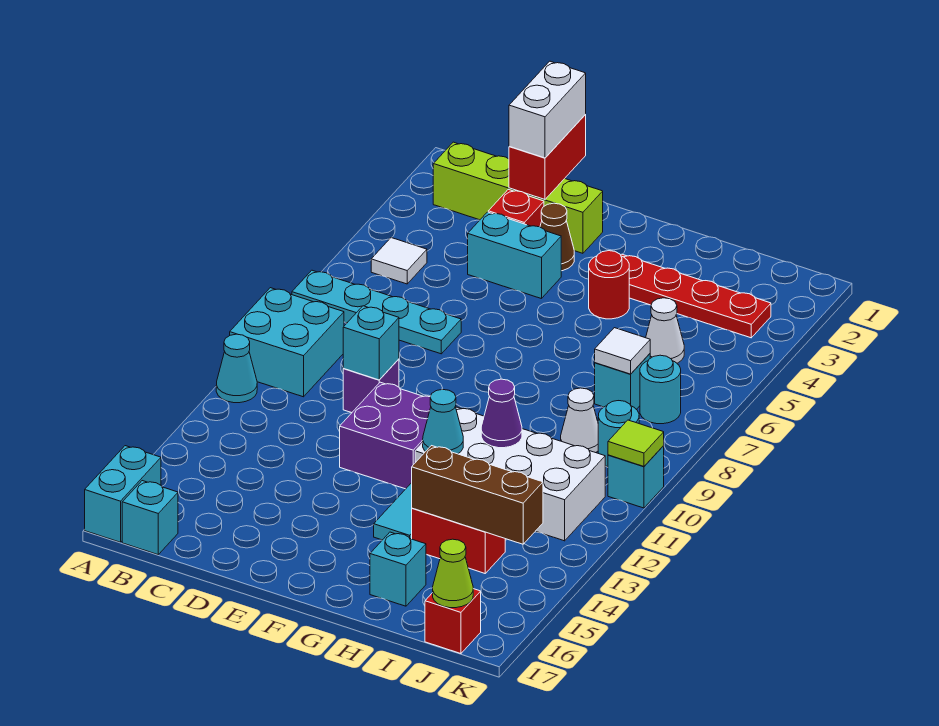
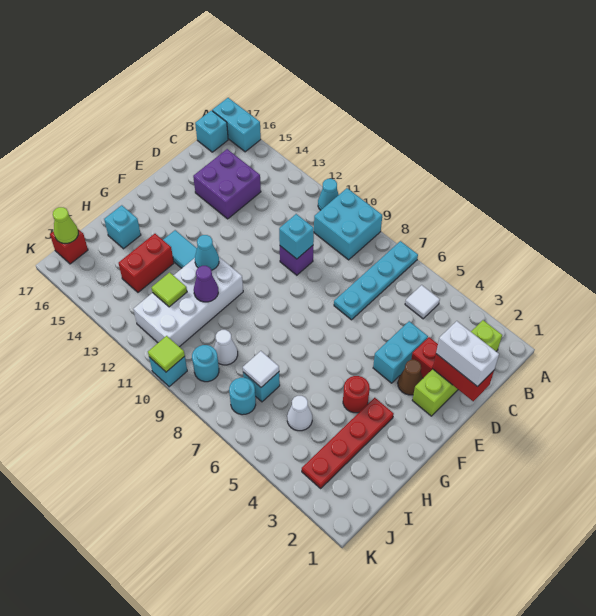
purple brick E11:F12 level 1 -> purple brick C14:D15 level 1
brown brick H14:J14 level 2 -> none
none -> lime tile I12 level 2

